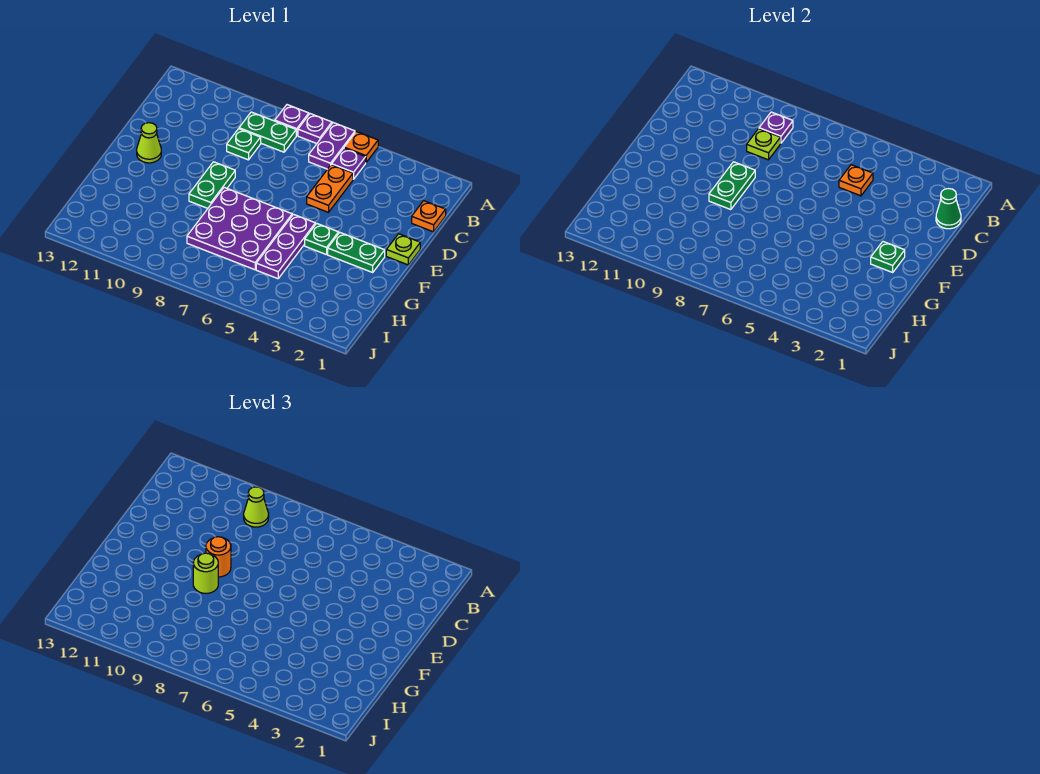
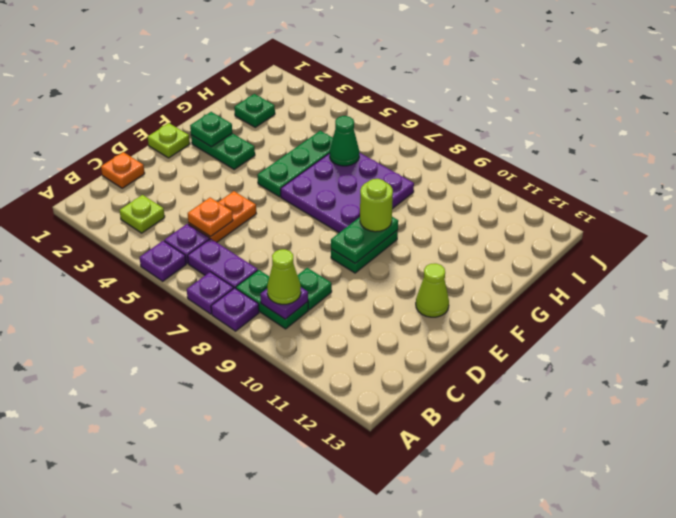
orange plate A5 level 1 -> purple plate A5 level 1
purple plate A6:B6 level 1 -> purple plate B6:B7 level 1
green cone C1 level 2 -> green cone H6 level 2
lime plate C9 level 2 -> lime plate B3 level 1
orange round brick E9 level 3 -> none
green plate F4 level 1 -> green plate H2 level 1
purple plate F5:H5 level 1 -> green plate F5:H5 level 1

